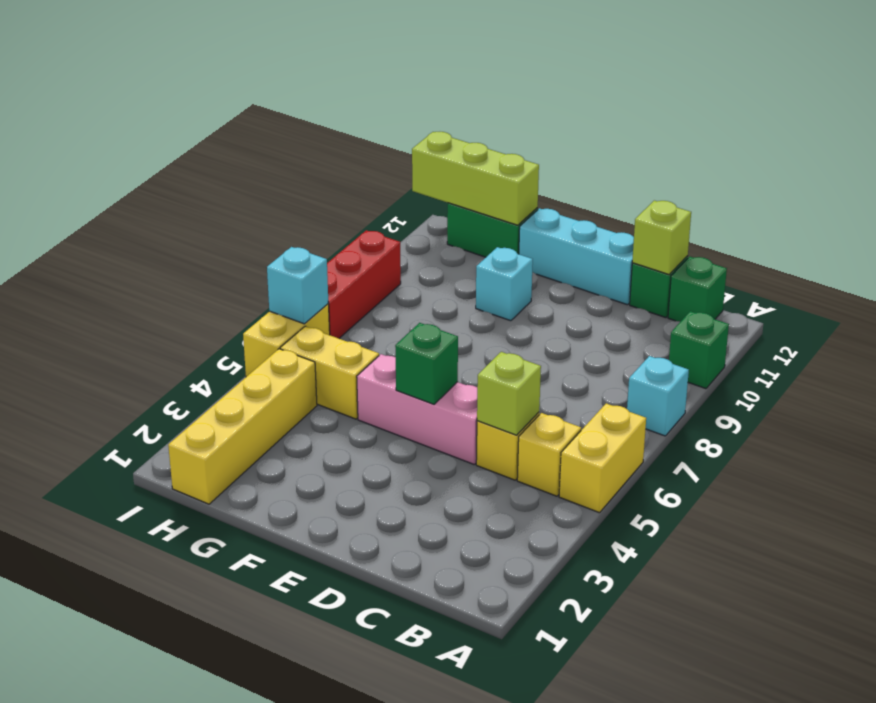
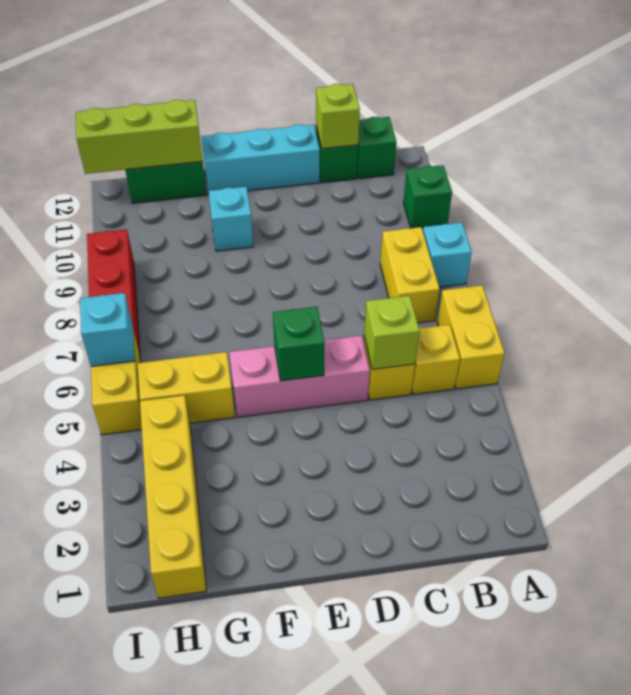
none -> yellow brick B7:B8 level 1

